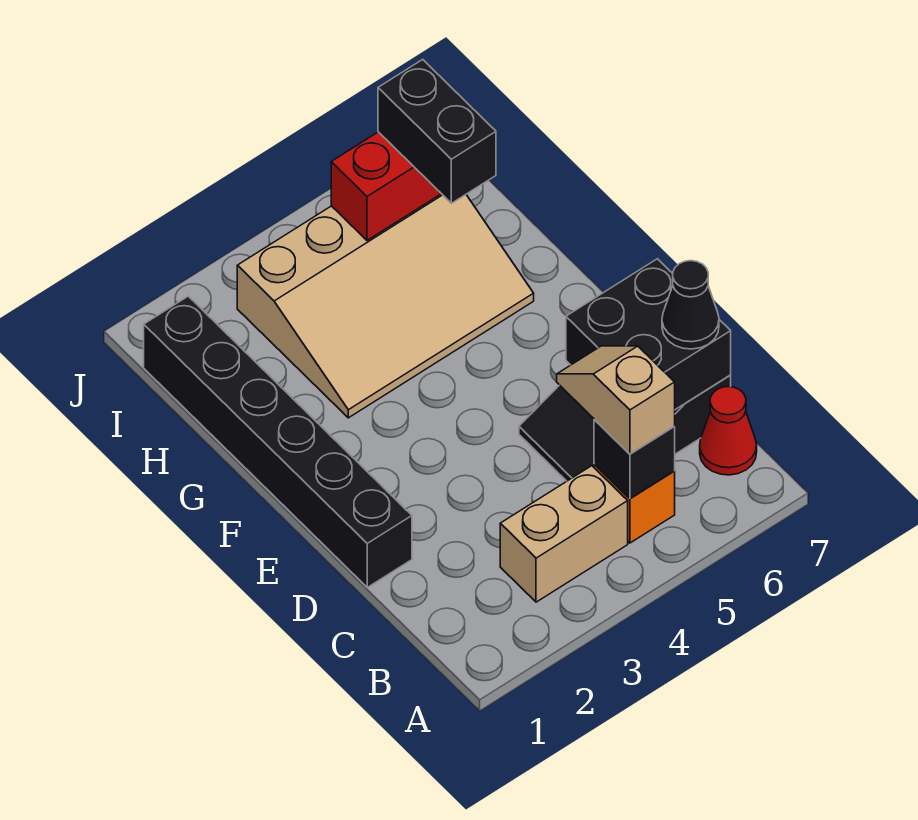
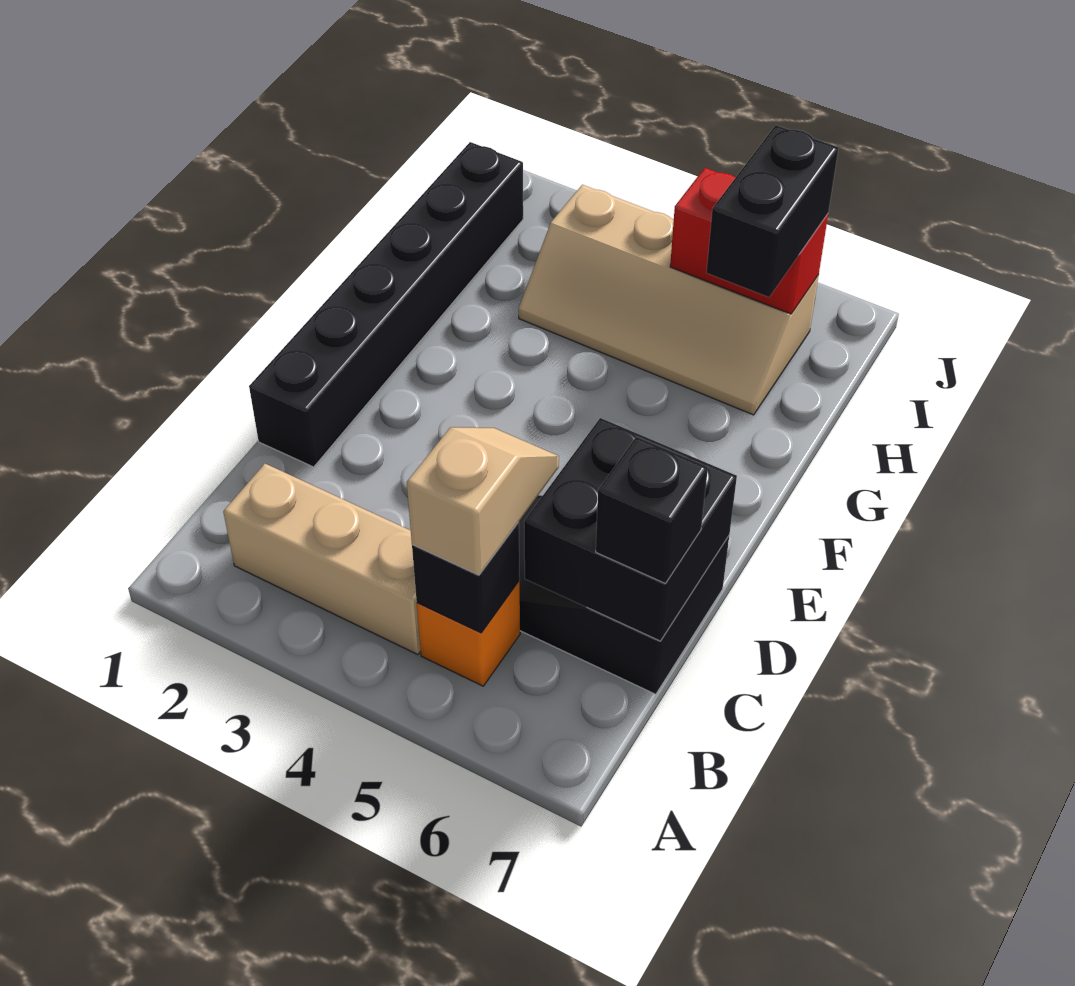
tan brick B3:B4 level 1 -> tan brick B2:B4 level 1
red cone B7 level 1 -> none
black cone C7 level 3 -> black brick C7 level 3
tan slope G3:I6 level 1 top I -> tan slope H3:I6 level 1 top I

